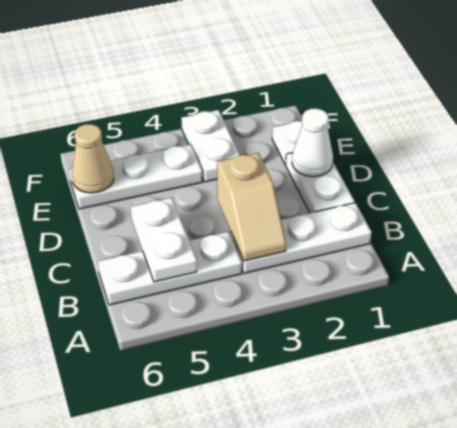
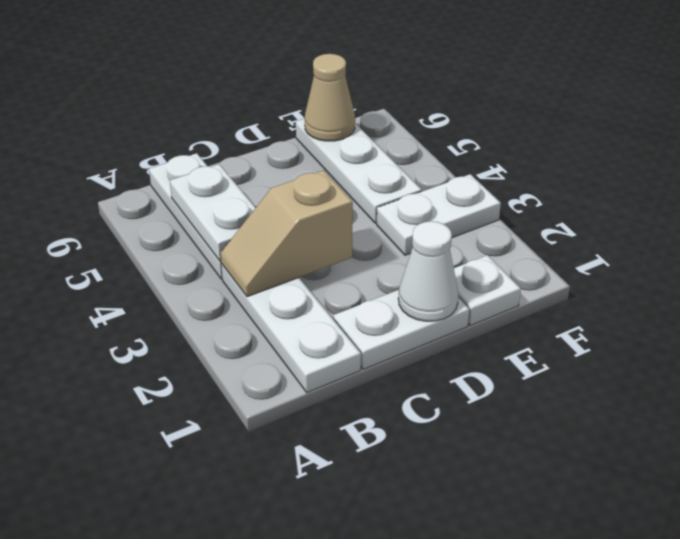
white plate B5:C5 level 2 -> white plate B4:B5 level 2

